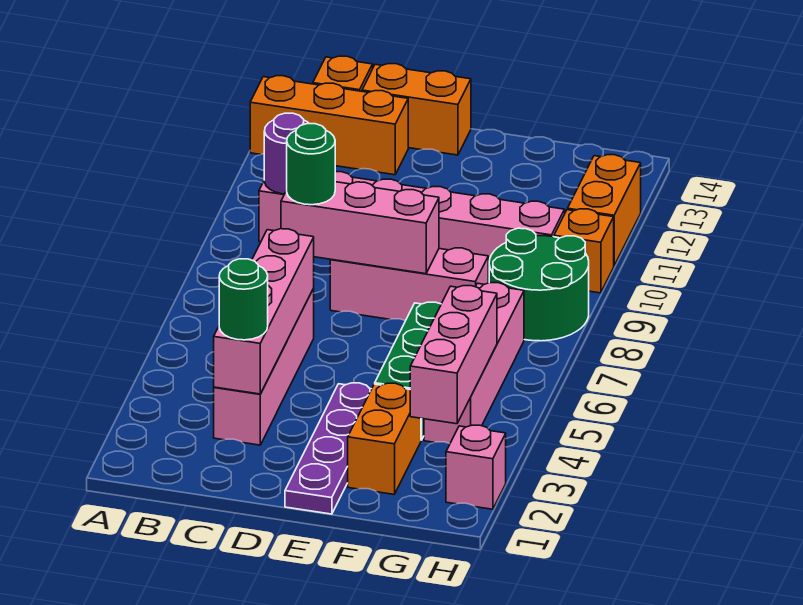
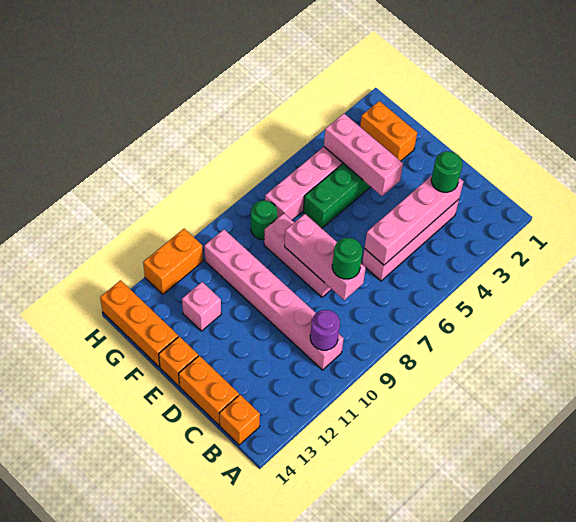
orange brick A13:C13 level 1 -> orange brick F14:H14 level 1
purple plate E1:E4 level 1 -> none
orange brick F2:F3 level 1 -> orange brick F2:G2 level 1
pink brick G3:G5 level 2 -> pink brick E4:G4 level 2
green round brick G8:H9 level 1 -> green round brick G8 level 1
pink brick H2 level 1 -> pink brick F12 level 1
orange brick H10 level 1 -> orange brick E14 level 1

